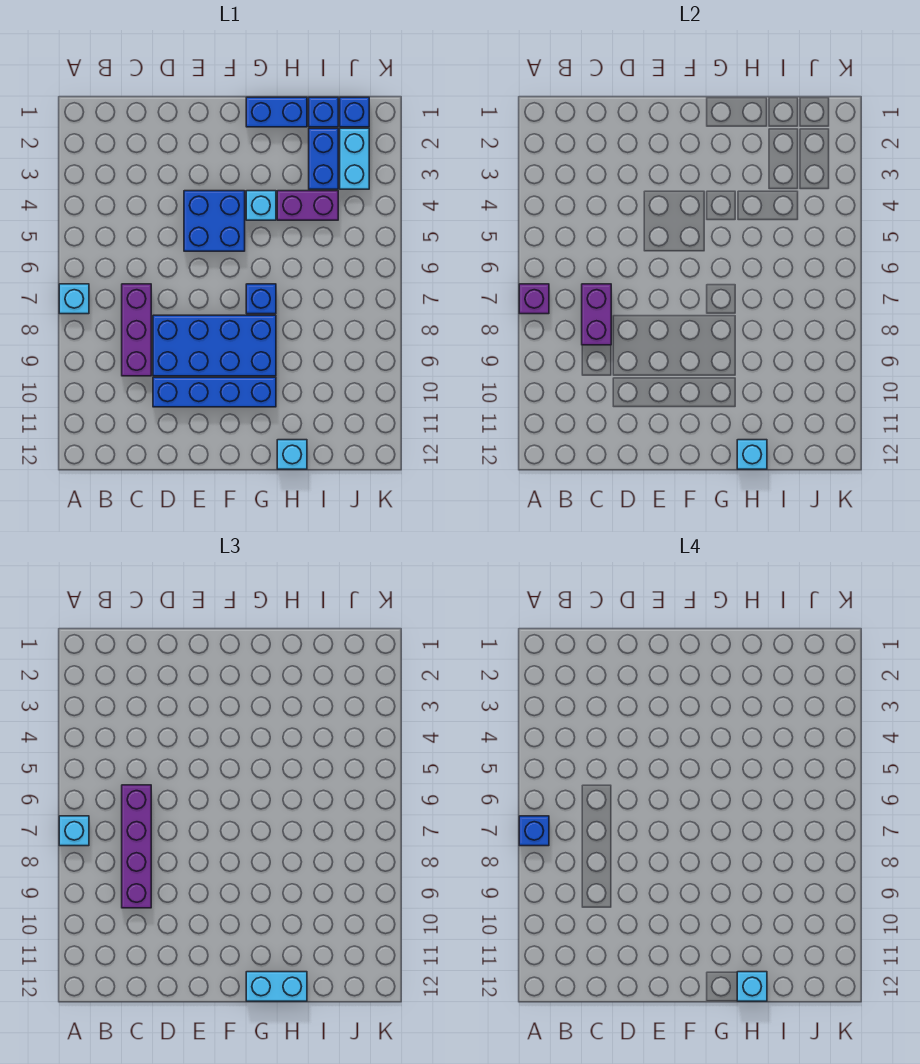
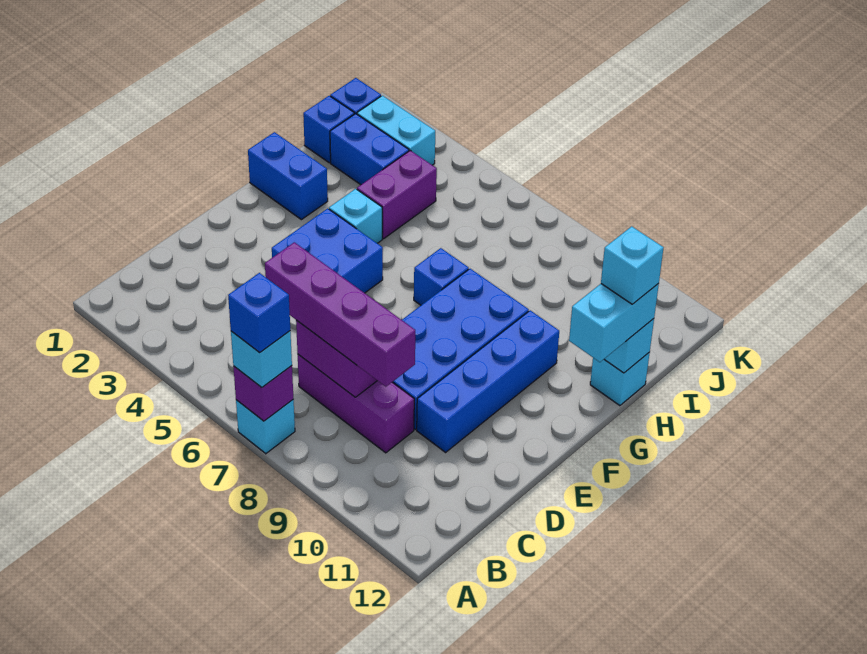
blue brick G1:H1 level 1 -> blue brick G1:G2 level 1

